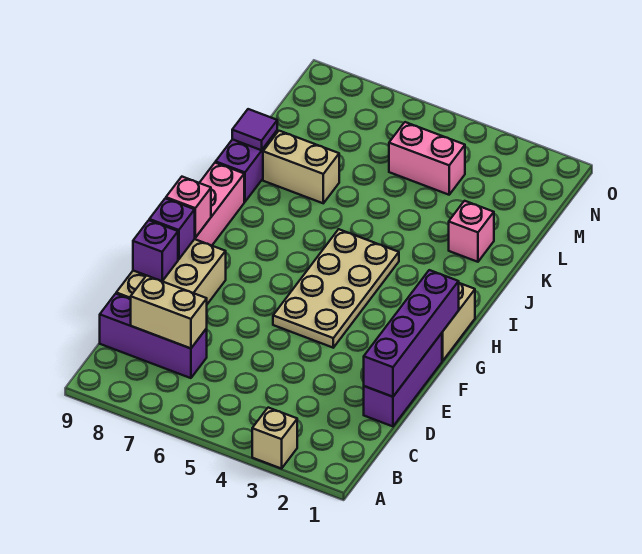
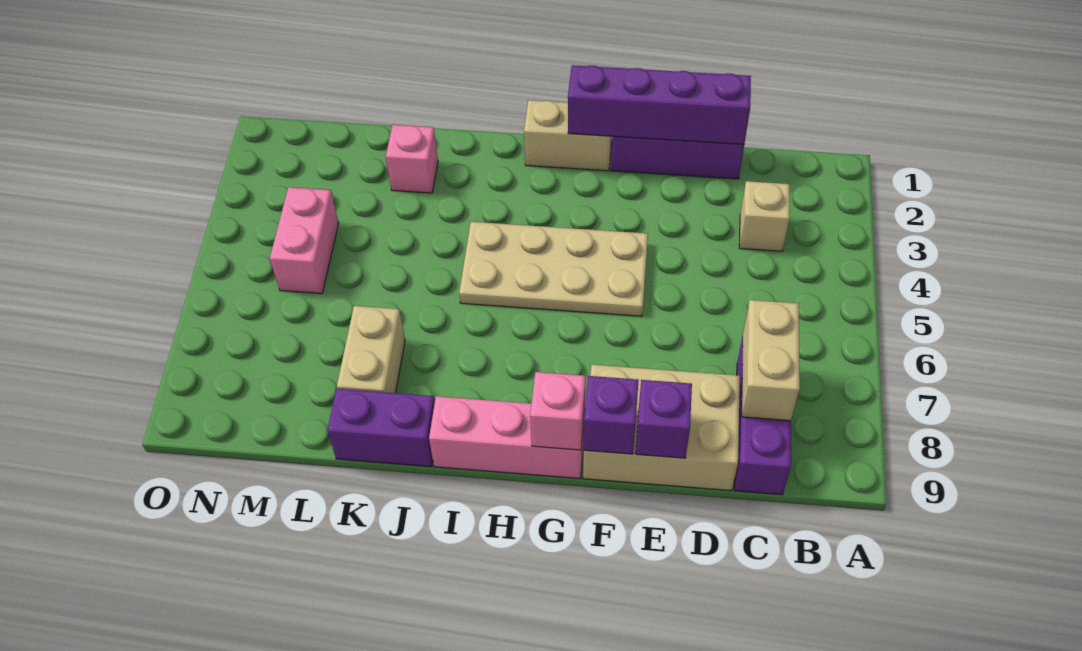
tan brick A3 level 1 -> tan brick C3 level 1
purple tile K9 level 2 -> none

